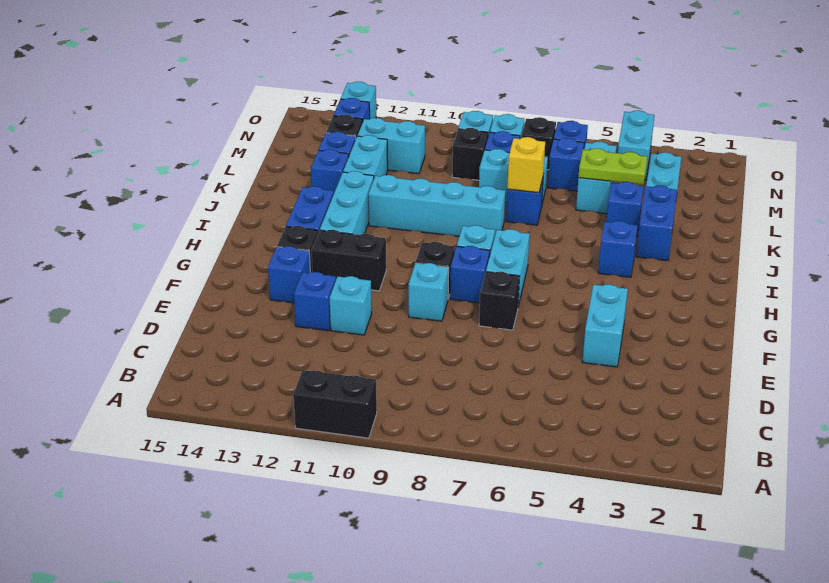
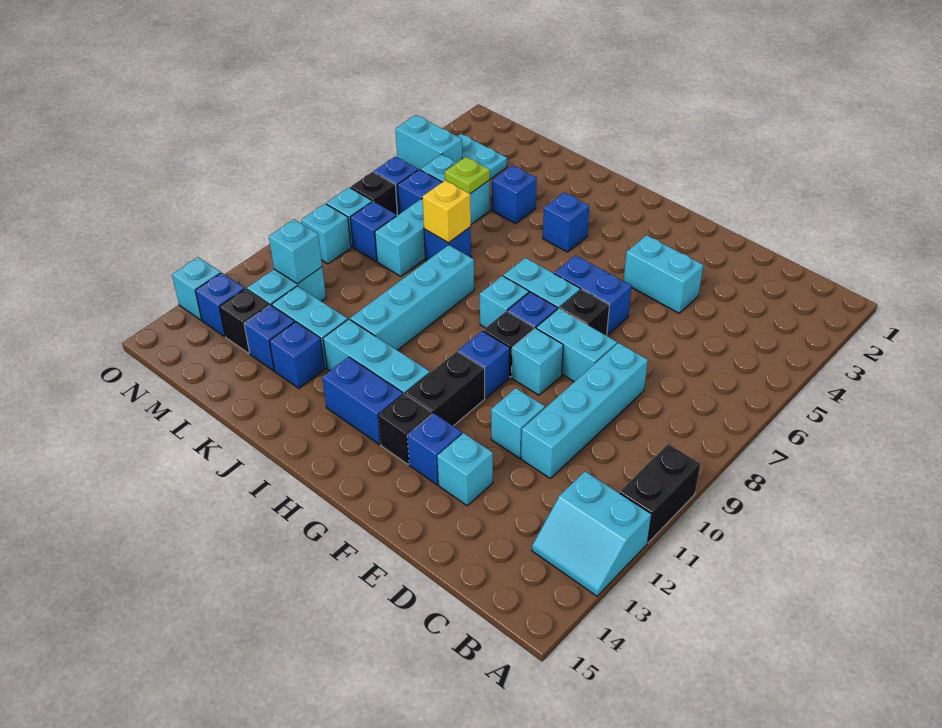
none -> cyan slope A12:B13 level 1 top 12
none -> cyan brick D8:D11 level 1
none -> cyan brick E8:F8 level 1
blue brick E12 level 1 -> blue brick G10 level 1
none -> cyan brick E13 level 1
blue brick J3:K3 level 1 -> blue brick F6:G6 level 1
lime plate L4:L5 level 2 -> lime plate L5 level 2
black brick M9 level 1 -> none
none -> cyan brick M11 level 2

